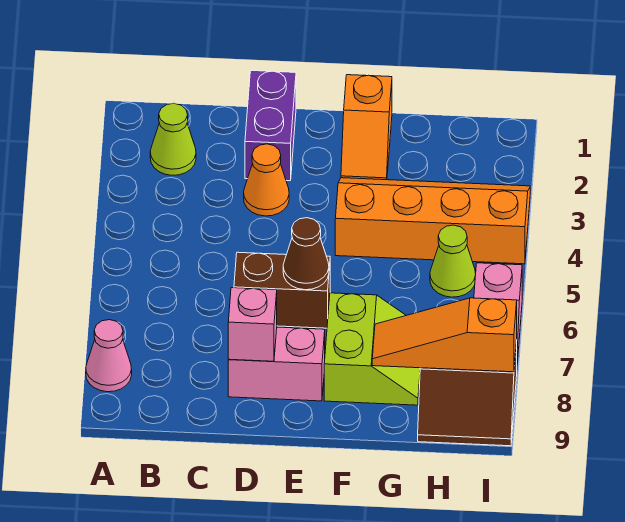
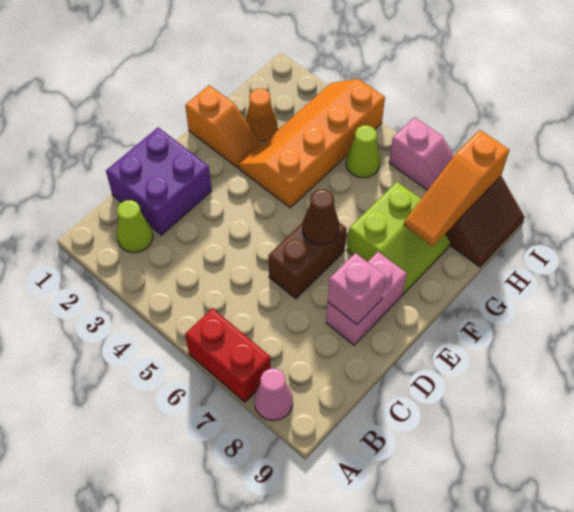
none -> red brick A6:A7 level 1
purple brick D1:D2 level 1 -> purple brick C1:D2 level 1
orange cone D3 level 1 -> orange cone G2 level 1
lime slope F7:G8 level 1 top F -> lime slope F7:G8 level 1 top 7

